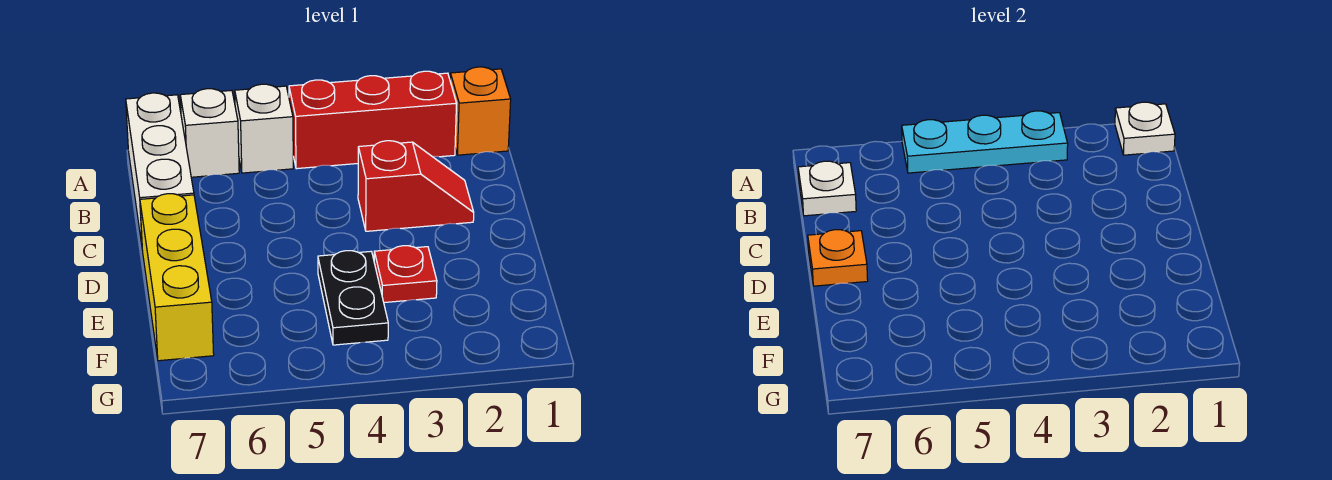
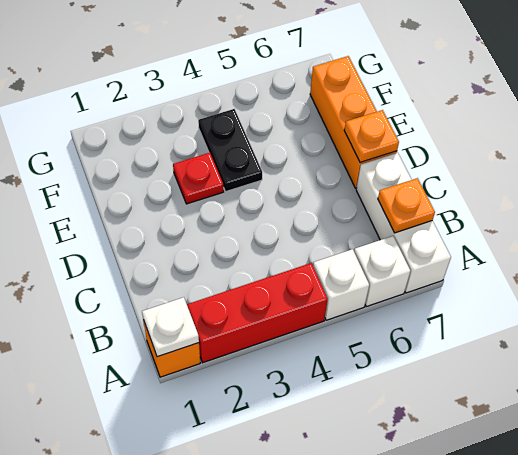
cyan plate A3:A5 level 2 -> none
white plate B7 level 2 -> orange plate B7 level 2
red slope C2:C3 level 1 top 3 -> none
yellow brick D7:F7 level 1 -> orange brick D7:F7 level 1

